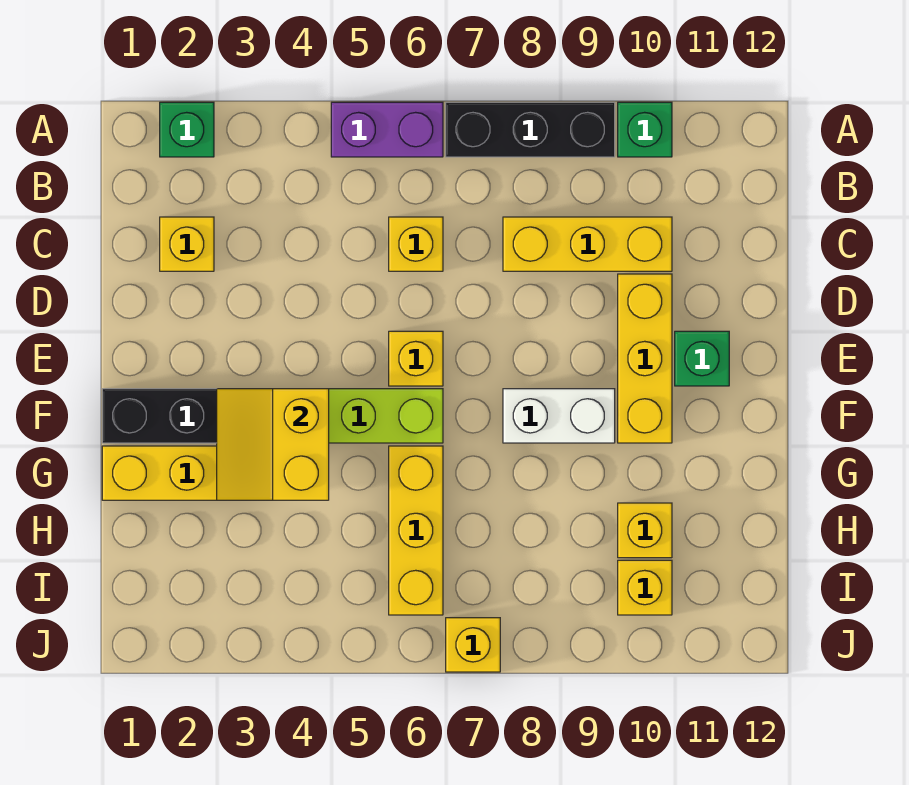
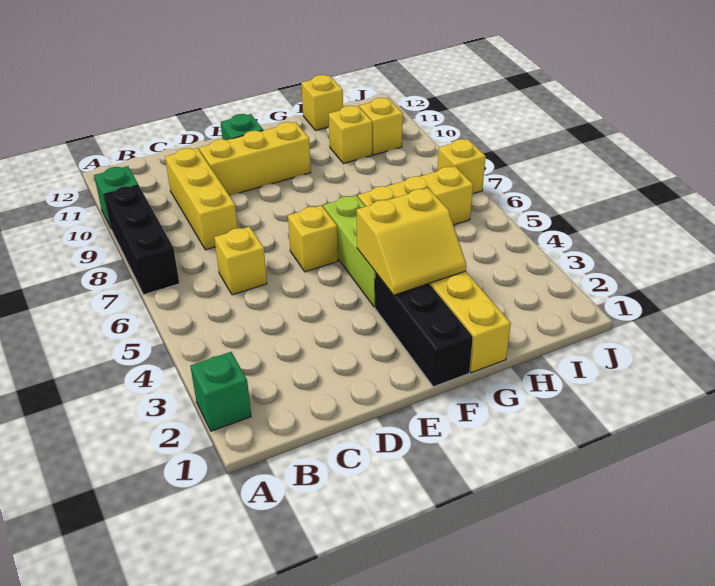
purple brick A5:A6 level 1 -> none
yellow brick C2 level 1 -> yellow brick H12 level 1
white brick F8:F9 level 1 -> none

